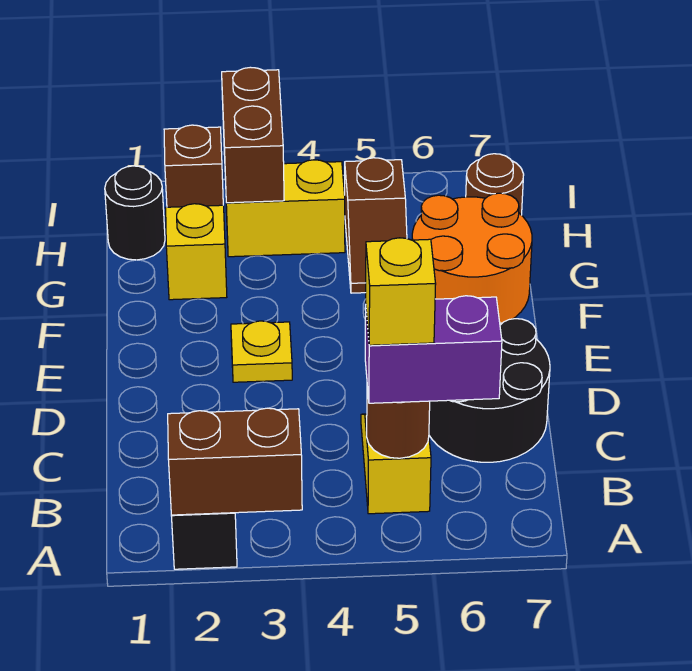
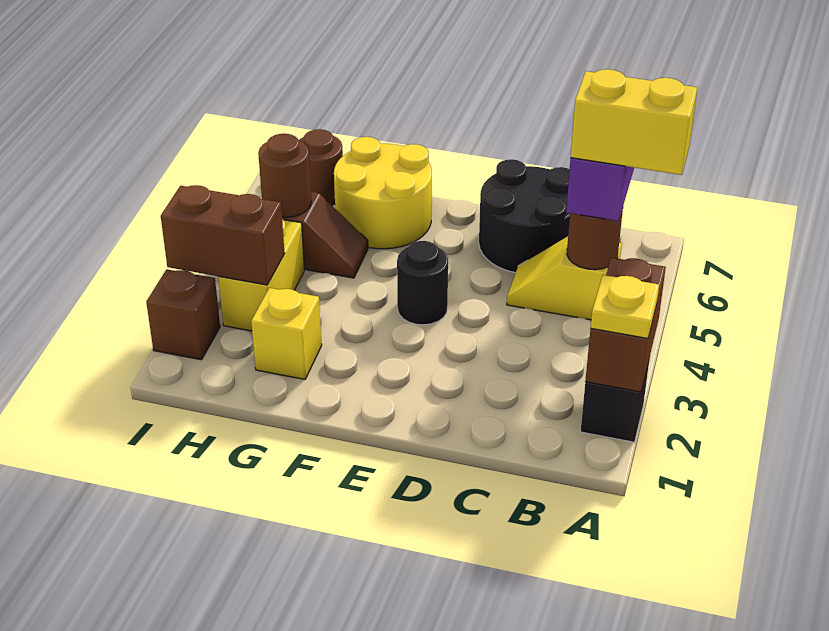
yellow brick B5 level 4 -> yellow brick A5:B5 level 4
yellow plate E3 level 1 -> yellow plate A2 level 3
orange round brick F6:G7 level 1 -> yellow round brick F6:G7 level 1
black round brick H1 level 1 -> black round brick E4 level 1
none -> brown round brick H5 level 2

